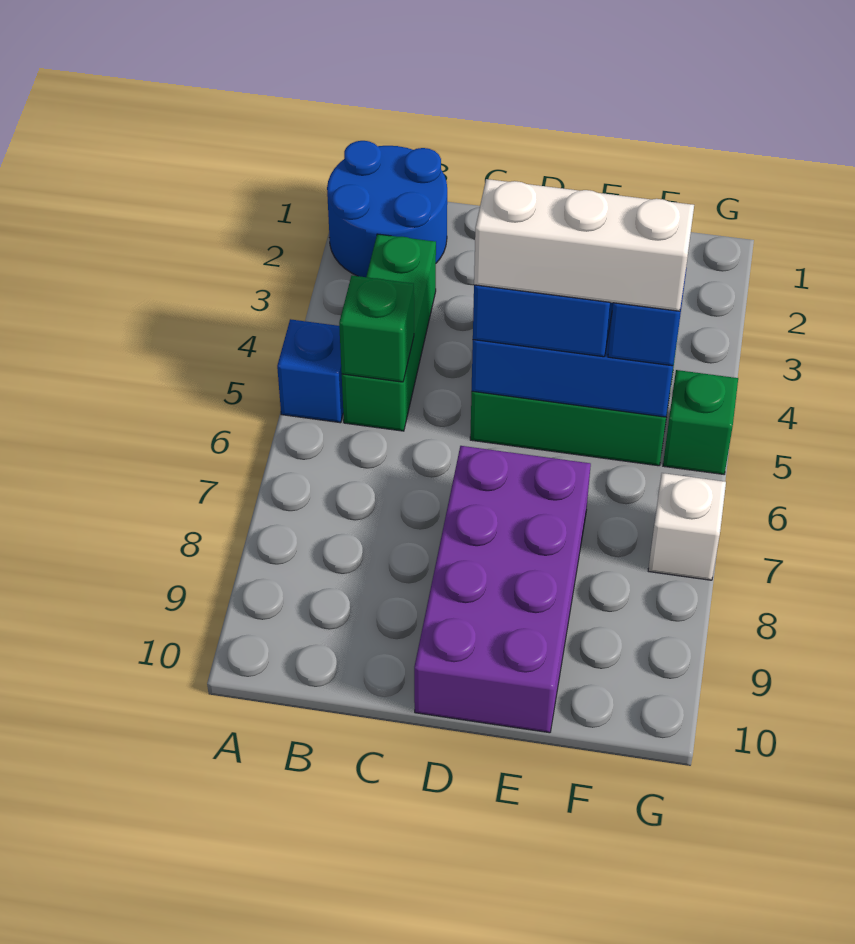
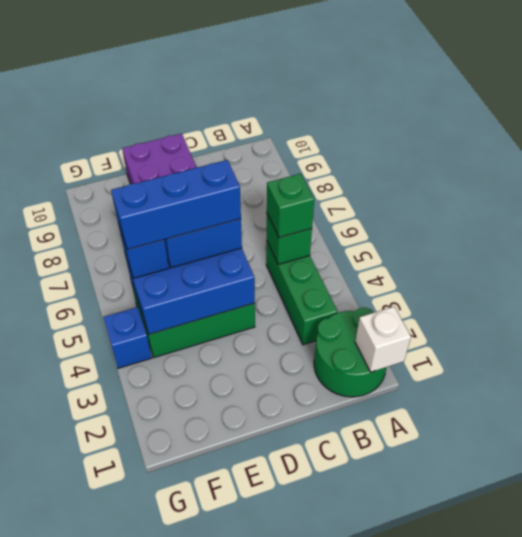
blue round brick A1:B2 level 1 -> green round brick A1:B2 level 1
blue brick A5 level 1 -> blue brick G4 level 1
white brick D5:F5 level 4 -> blue brick D5:F5 level 4
green brick G5 level 1 -> green brick B5 level 3
white brick G7 level 1 -> white brick A1 level 2

